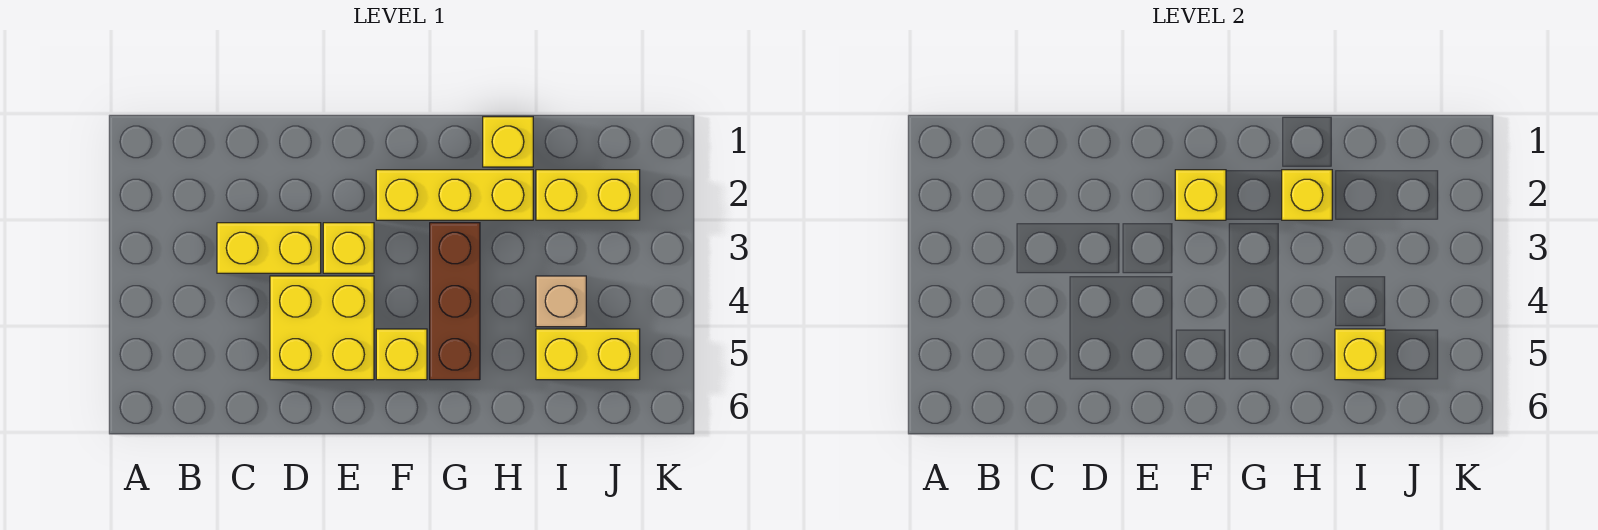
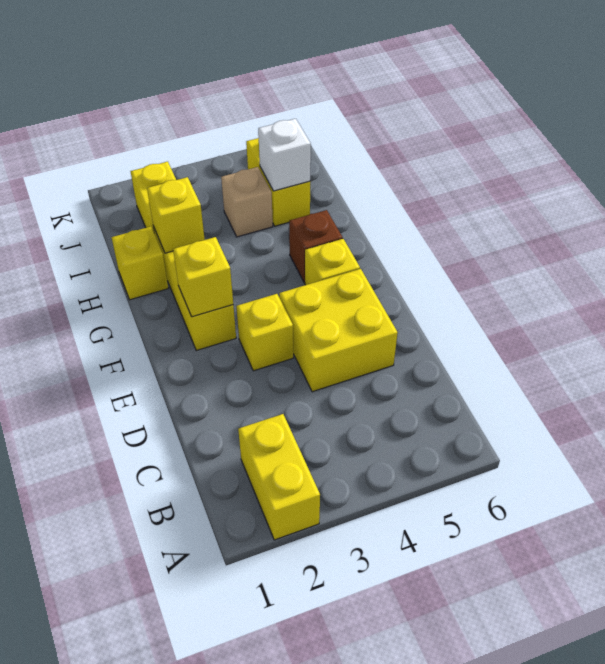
yellow brick C3:D3 level 1 -> yellow brick A2:B2 level 1
brown brick G3:G5 level 1 -> brown brick G5 level 1
yellow brick I5 level 2 -> white brick I5 level 2

